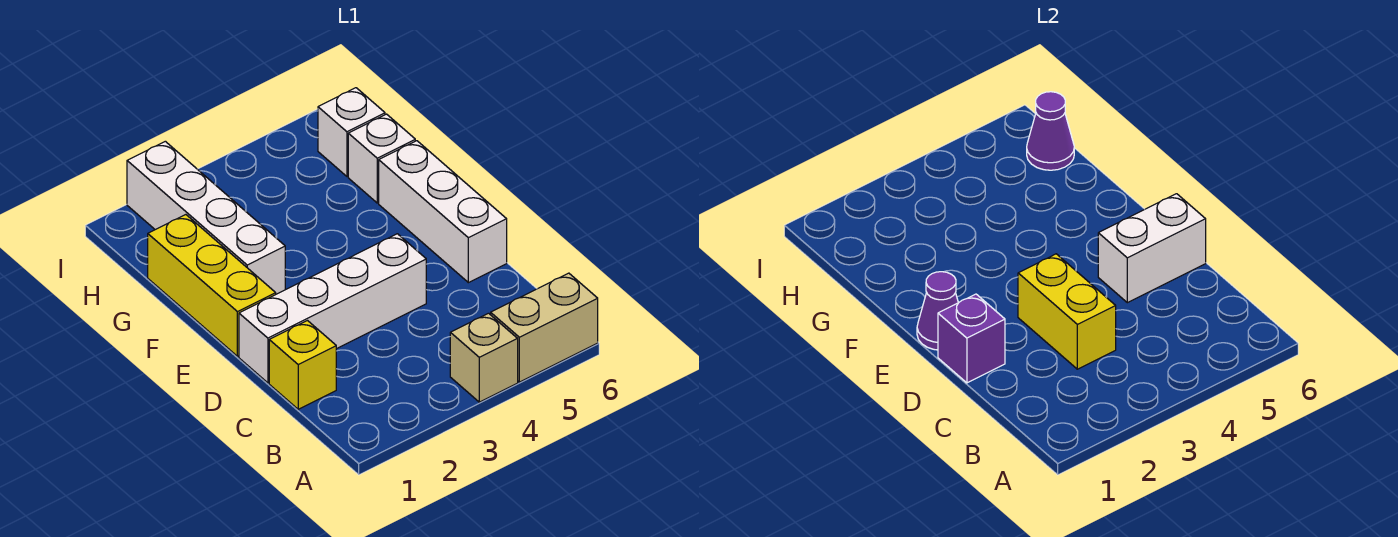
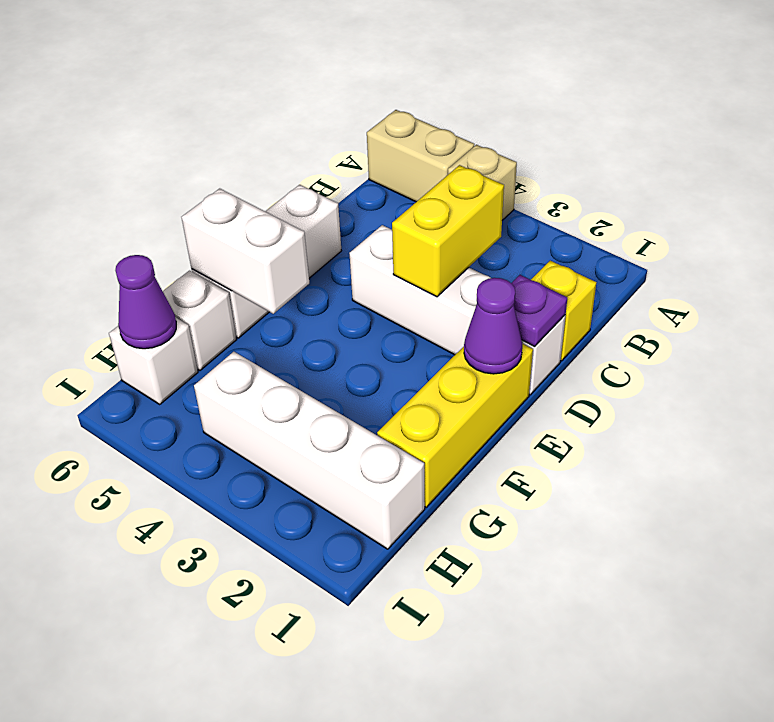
purple brick D1 level 2 -> purple plate D1 level 2
white brick D5:D6 level 2 -> white brick F5:F6 level 2
white brick F2:I2 level 1 -> white brick H1:H4 level 1

